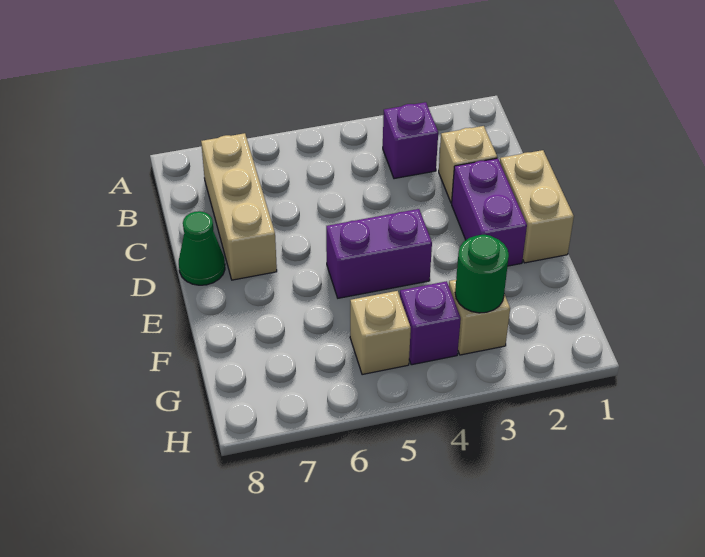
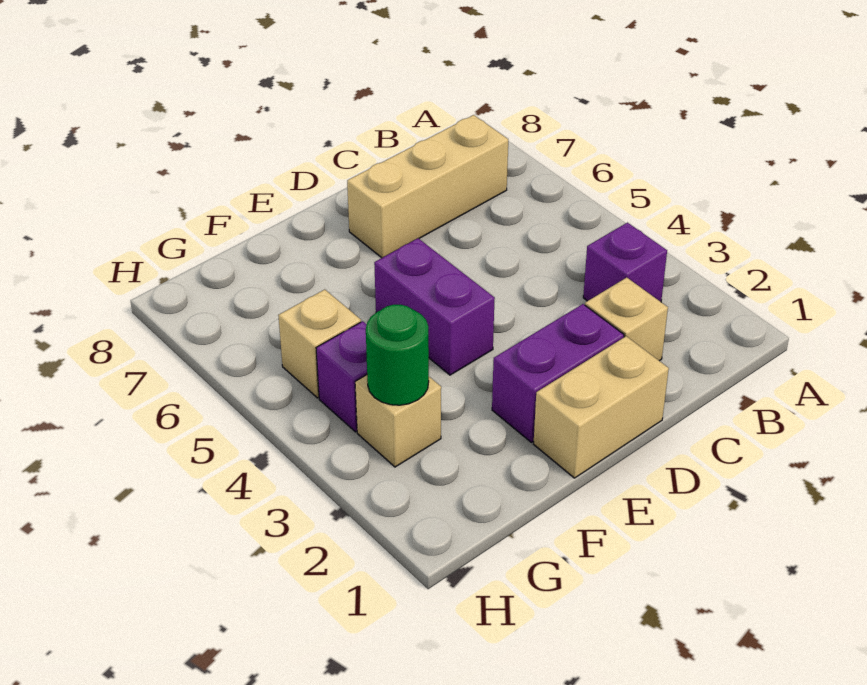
green cone D8 level 1 -> none

